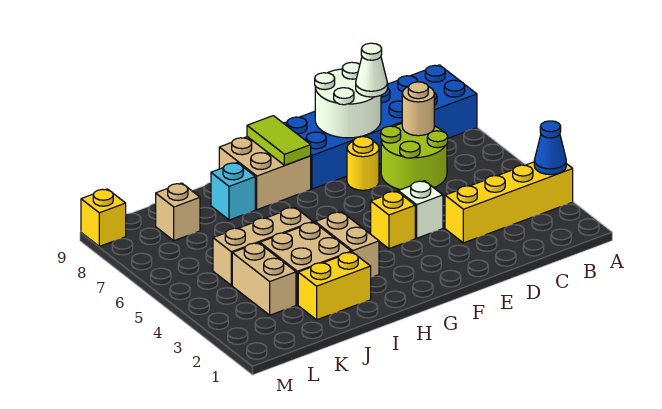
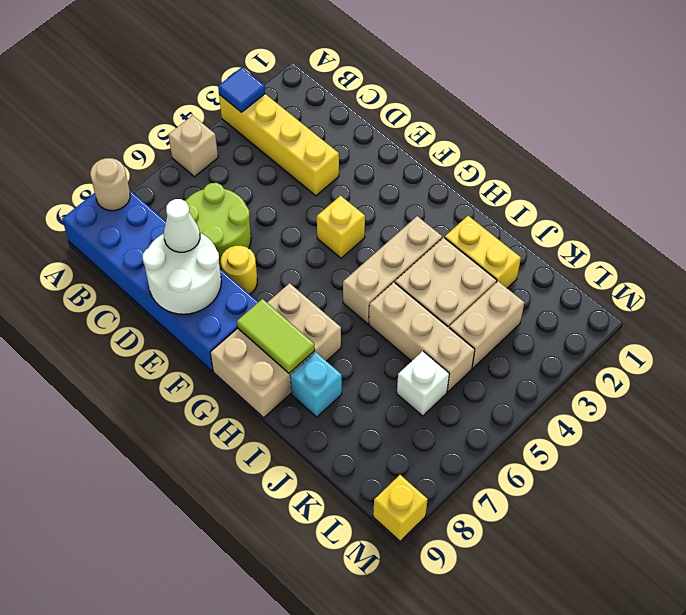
blue cone A3 level 2 -> blue tile A3 level 2
tan round brick C7 level 2 -> tan round brick A8 level 2
white brick E4 level 1 -> white brick K6 level 1
tan brick G8:H9 level 1 -> tan brick G7:H9 level 1
lime tile G8:G9 level 2 -> lime tile G8:H8 level 2
tan brick H3:H4 level 1 -> tan brick H3:H5 level 1
tan brick K8 level 1 -> tan brick A5 level 1

